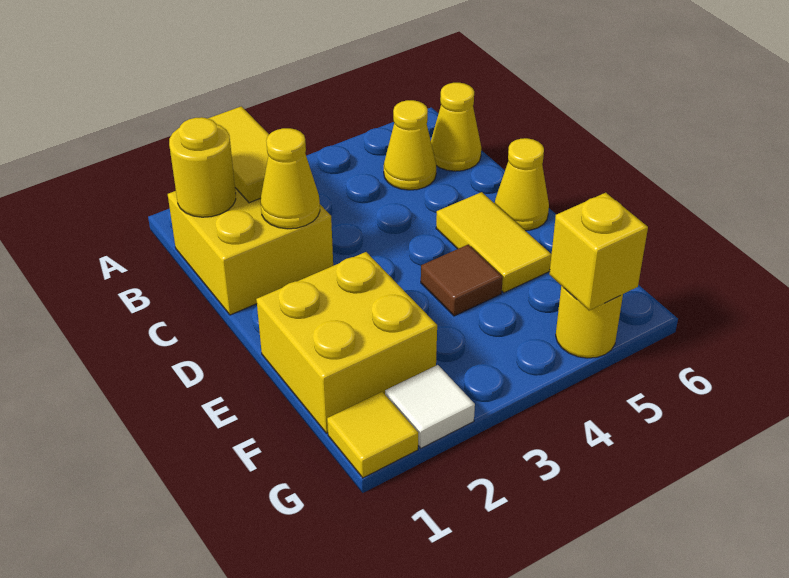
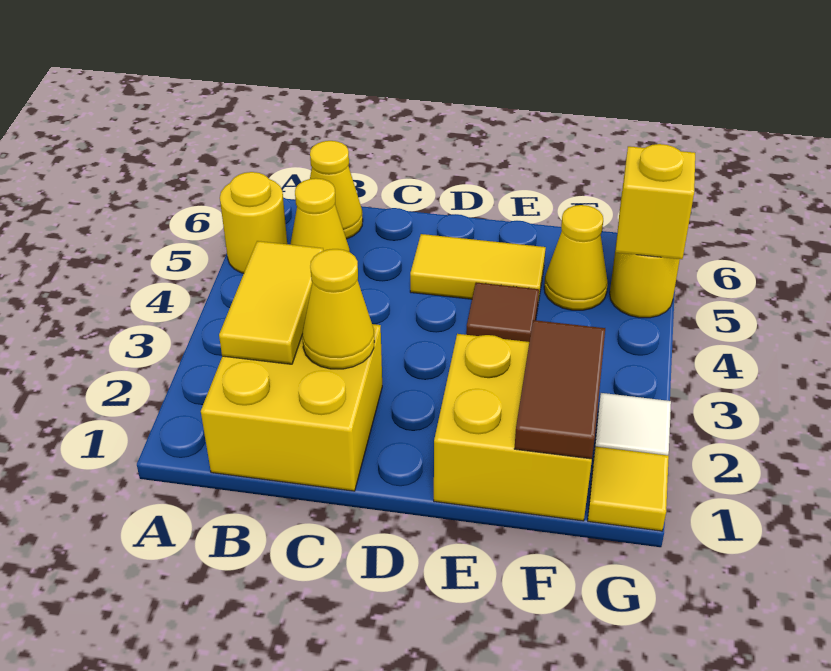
yellow tile A2:B2 level 2 -> yellow tile B2:B3 level 2
yellow round brick B1 level 2 -> yellow round brick A5 level 1
yellow cone D6 level 1 -> yellow cone F5 level 1
none -> brown tile F1:F2 level 2

